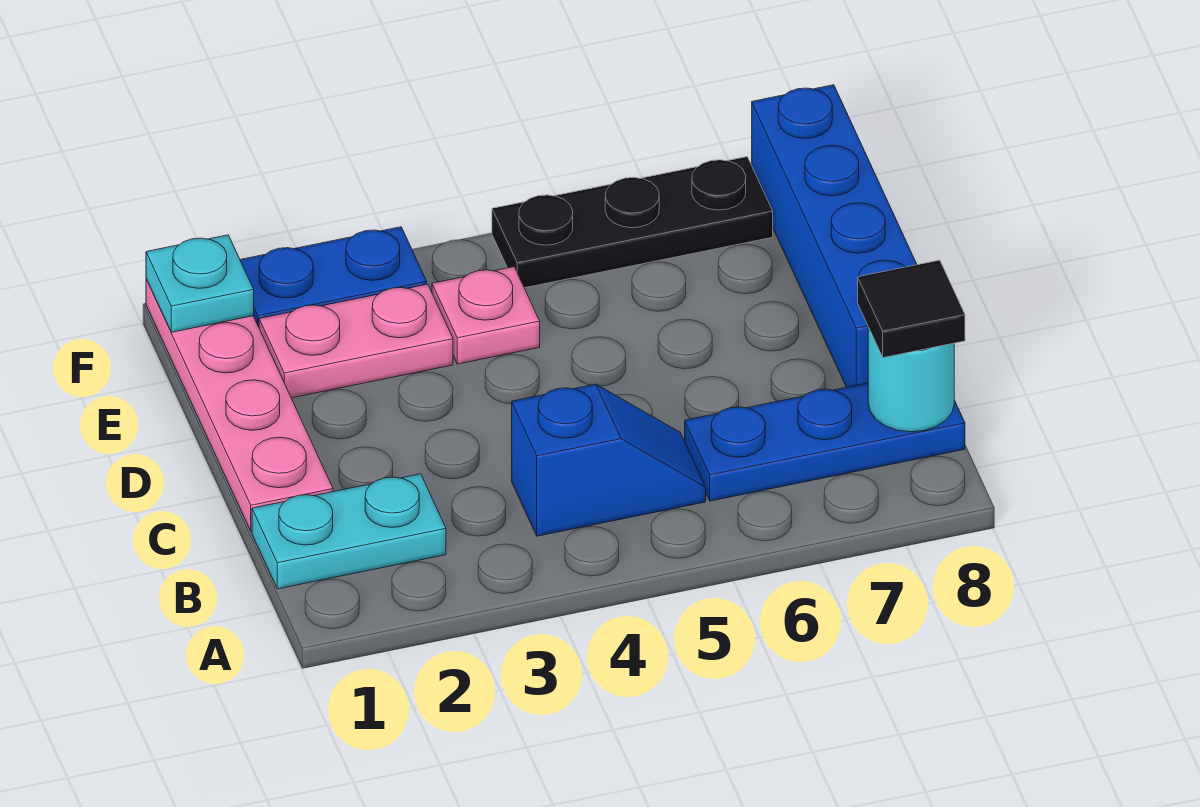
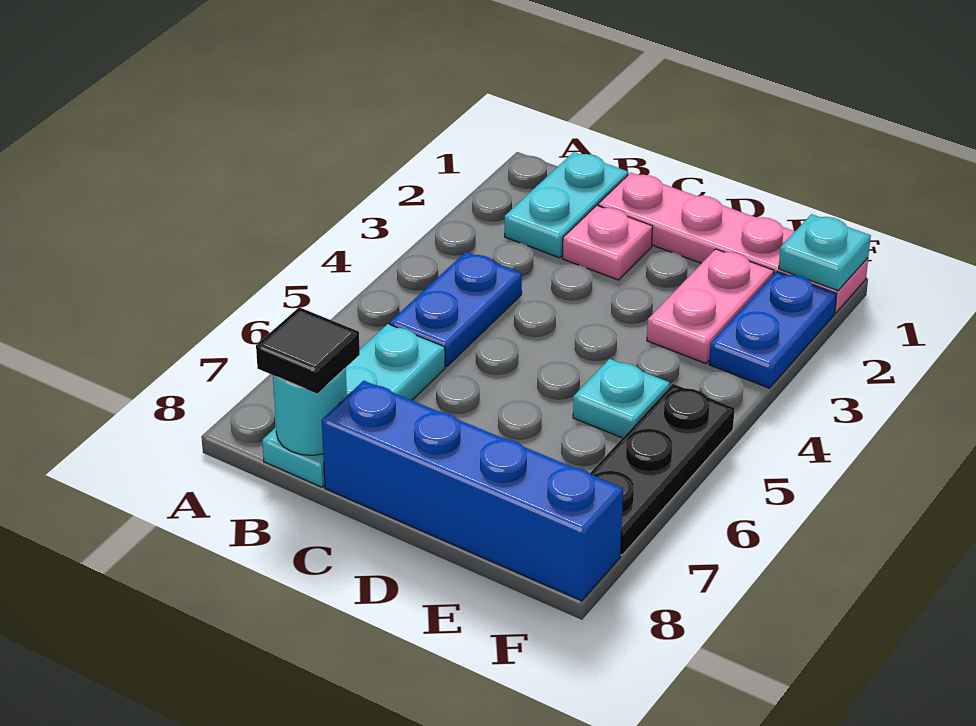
blue slope B4:B5 level 1 top 4 -> blue plate B4:B5 level 1
blue plate B6:B8 level 1 -> cyan plate B6:B8 level 1
pink plate E4 level 1 -> pink plate C2 level 1
none -> cyan plate E5 level 1

